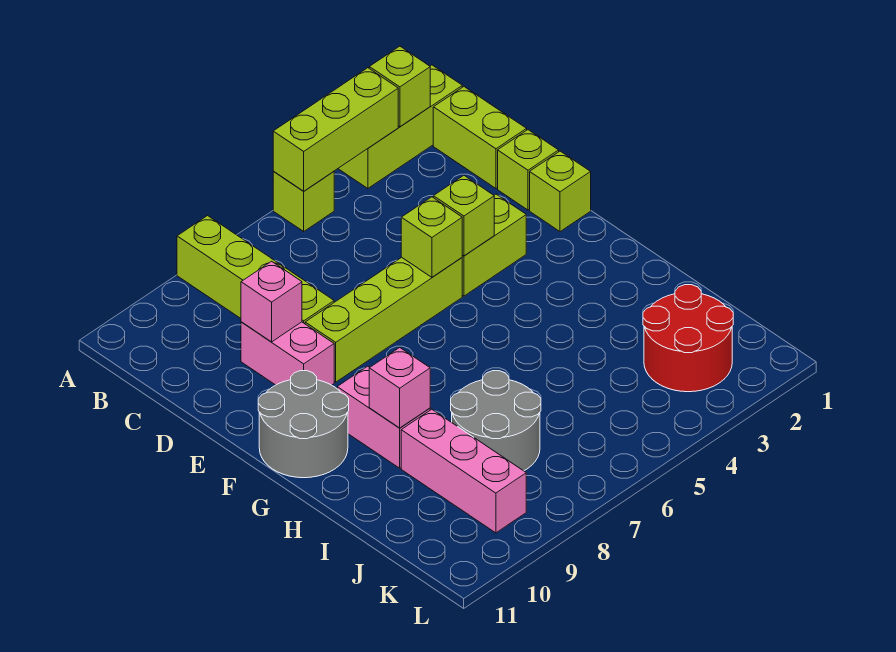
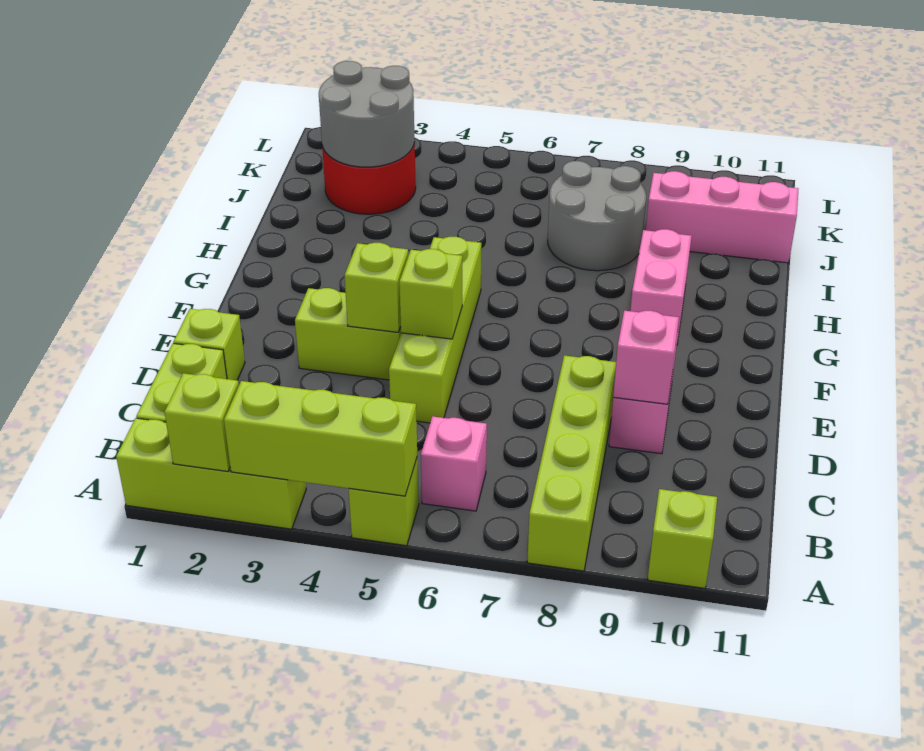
lime brick E1 level 1 -> lime brick A10 level 1
lime brick E5:E8 level 1 -> lime brick D5:G5 level 1
grey round brick F10:G11 level 1 -> grey round brick J2:K3 level 2
pink brick H9 level 2 -> pink brick B6 level 1
pink brick I9:K9 level 1 -> pink brick J9:J11 level 1

